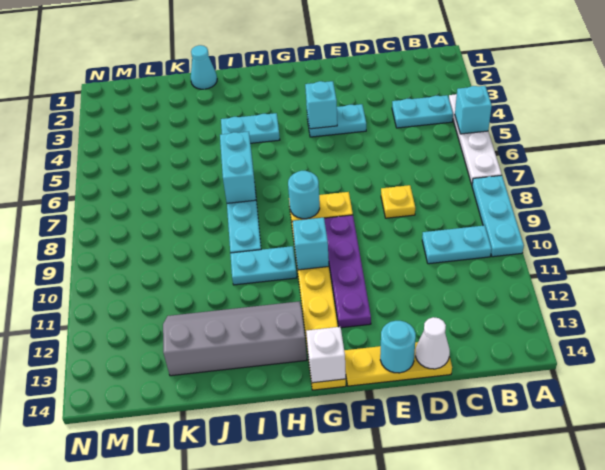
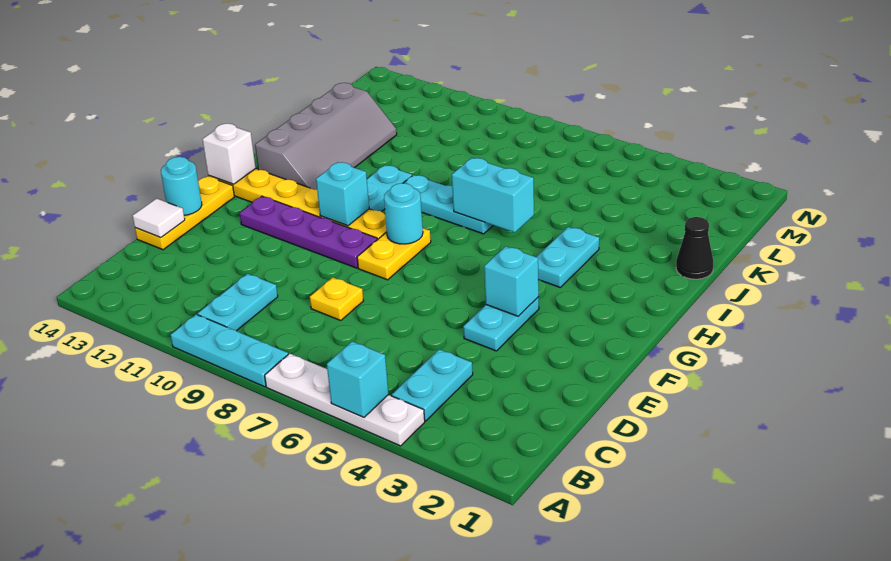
white cone D14 level 2 -> white tile D14 level 2
cyan cone J1 level 1 -> black cone J1 level 1

